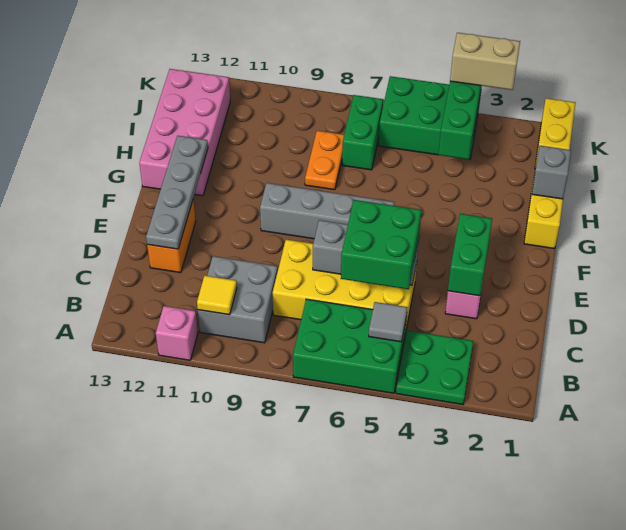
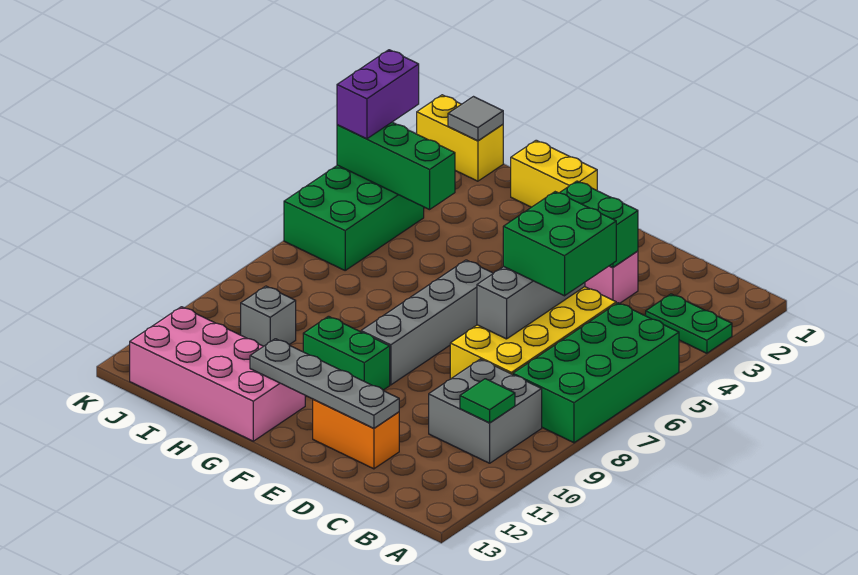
green plate A3:B4 level 1 -> green plate A3:B3 level 1
green brick A5:B7 level 1 -> green brick A5:B8 level 1
pink brick A11 level 1 -> none
grey tile B5 level 2 -> grey tile J1 level 2
yellow tile B10 level 2 -> green tile B10 level 2
grey brick H1 level 2 -> grey brick I10 level 1
orange plate H8:I8 level 1 -> none
green brick I7:J7 level 1 -> green brick F10:G10 level 1
tan brick K3:K4 level 3 -> purple brick K3:K4 level 3

